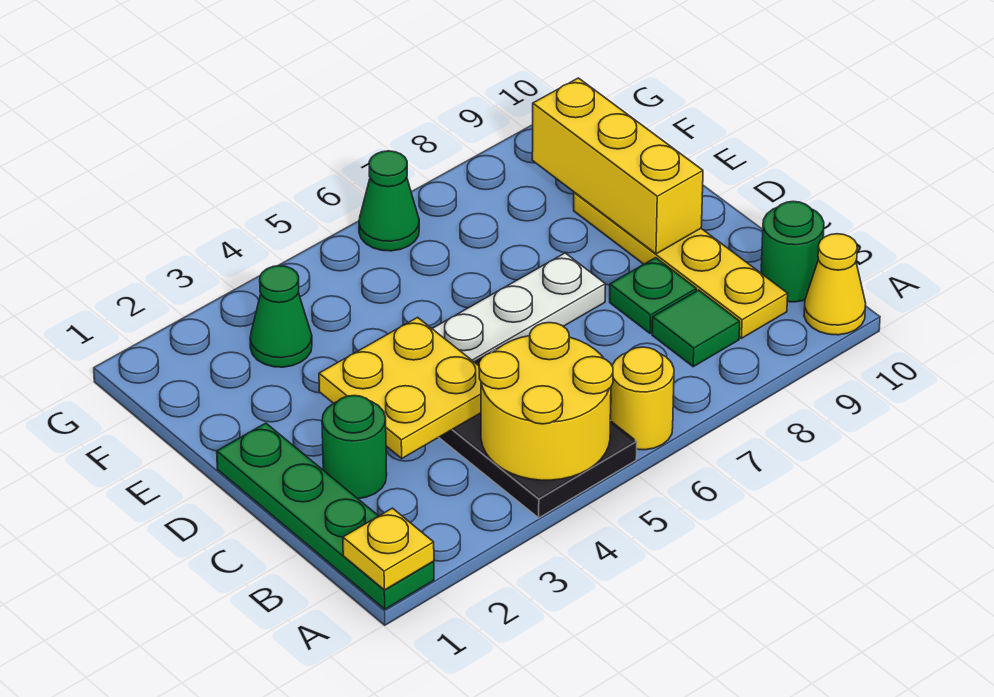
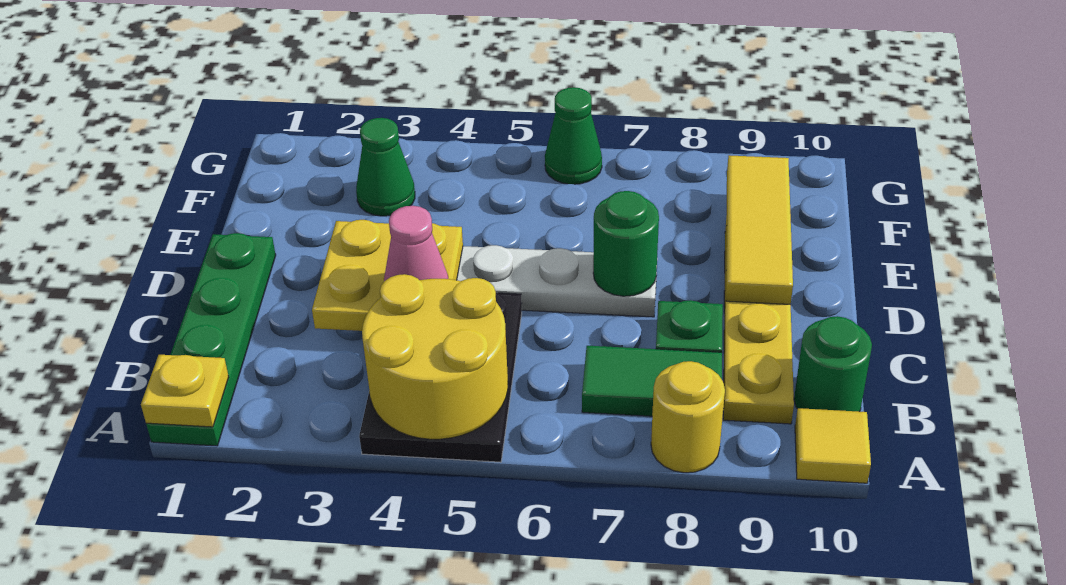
yellow round brick A6 level 1 -> yellow round brick A8 level 1
yellow cone A10 level 1 -> yellow tile A10 level 1
green tile B8 level 1 -> green tile B7:B8 level 1
green round brick C2 level 1 -> green round brick D7 level 2
none -> pink cone C4 level 3
yellow brick D9:F9 level 2 -> yellow tile D9:F9 level 2

